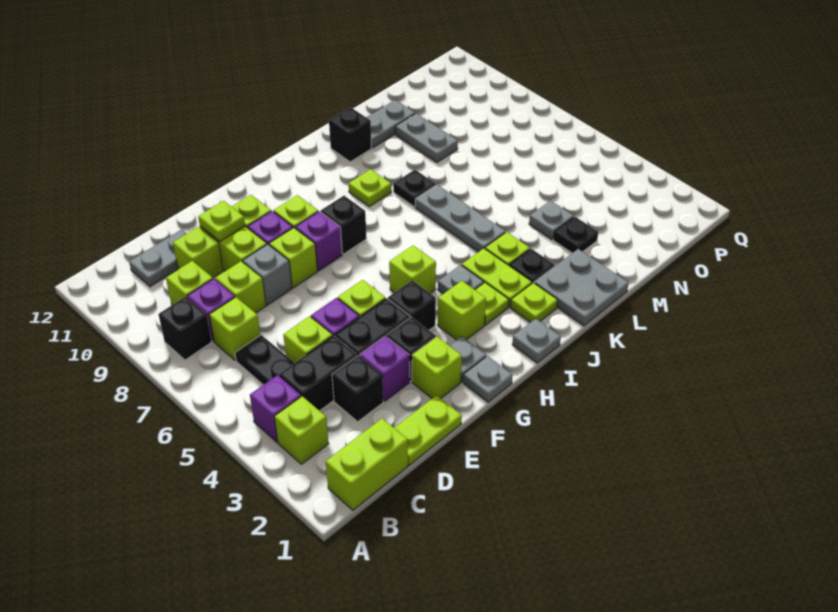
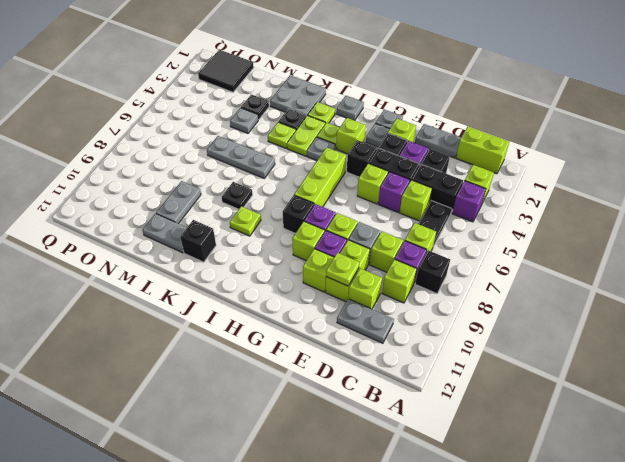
lime plate D1:E1 level 1 -> grey plate D1:E1 level 1
lime brick H5 level 1 -> lime brick H5:H7 level 1
grey plate K5:K7 level 1 -> grey plate K6:M6 level 1
none -> black tile O1:P2 level 1

